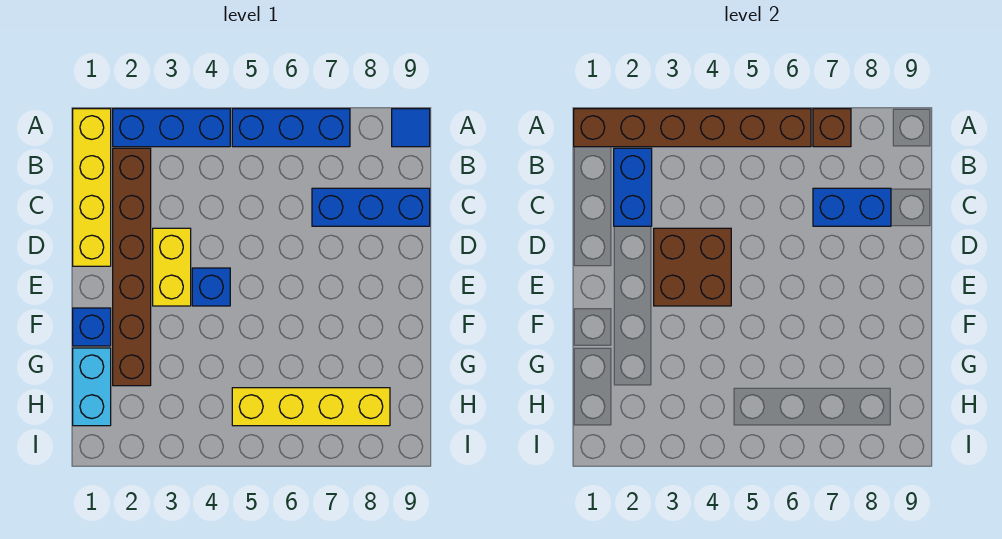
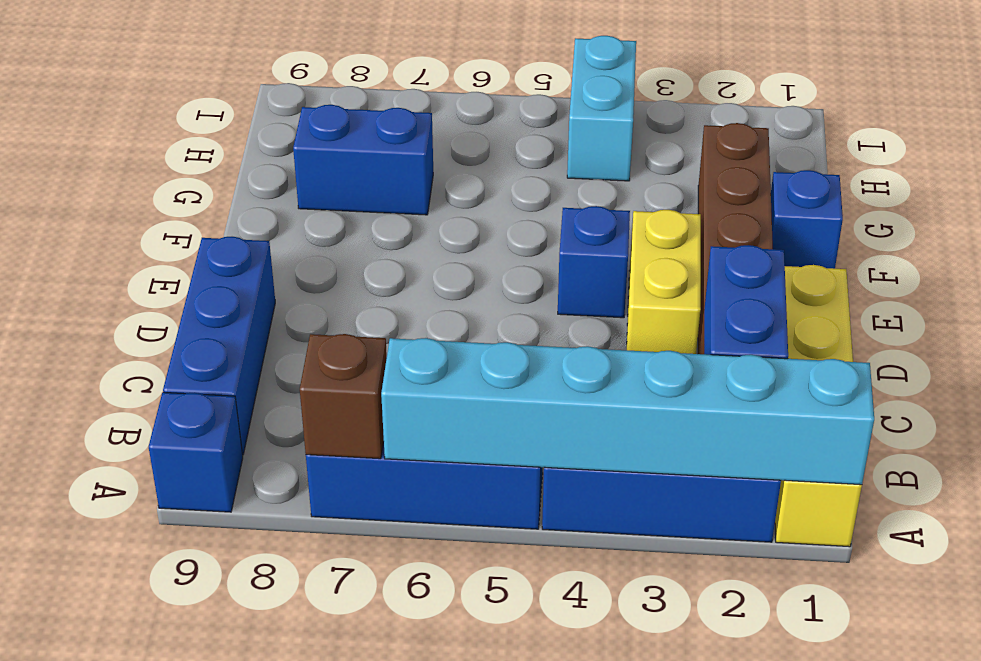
brown brick A1:A6 level 2 -> cyan brick A1:A6 level 2
blue tile A9 level 1 -> blue brick A9 level 1
blue brick C7:C9 level 1 -> blue brick B9:D9 level 1
blue brick C7:C8 level 2 -> blue brick G7:G8 level 1
brown brick D3:E4 level 2 -> none
cyan brick G1:H1 level 1 -> cyan brick H4:I4 level 1
yellow brick H5:H8 level 1 -> none

